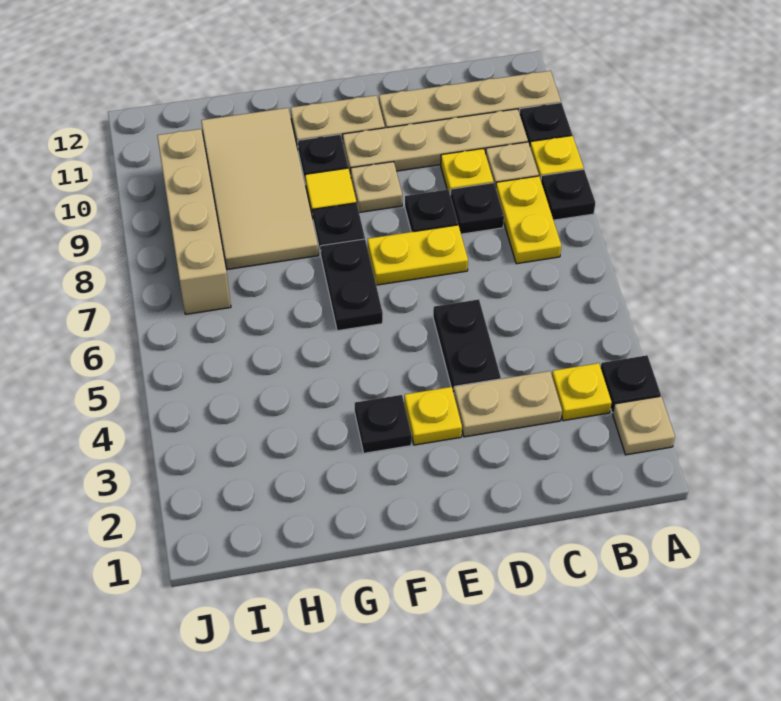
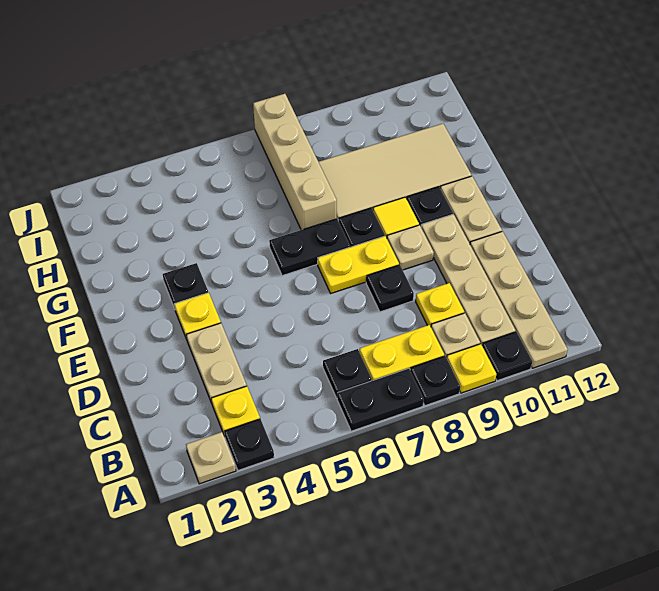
black plate C8 level 1 -> black plate B6 level 1
black plate D4:D5 level 1 -> black plate A6:A7 level 1
yellow plate D7:E7 level 1 -> yellow plate E7:E8 level 1
tan brick I7:I10 level 1 -> tan brick G7:J7 level 1

